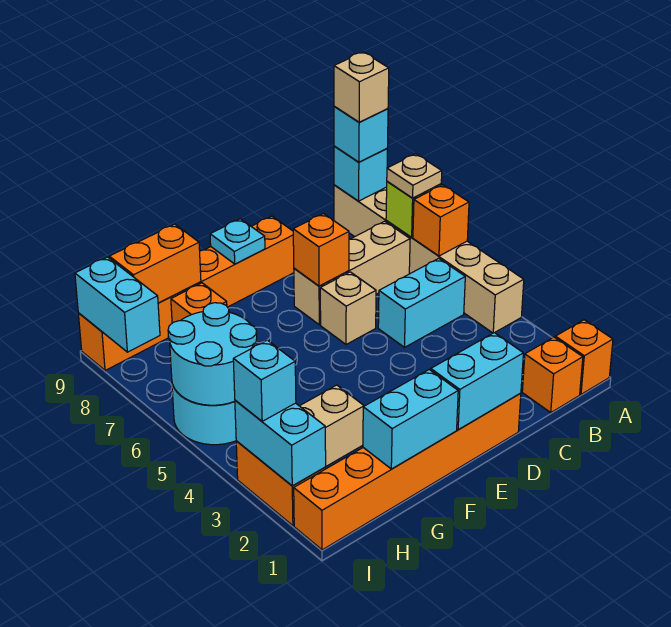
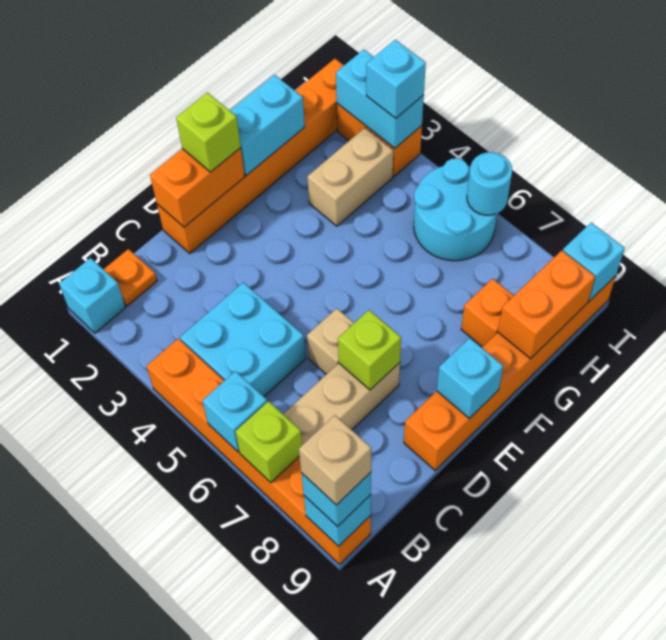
orange brick A1 level 1 -> cyan brick A1 level 1
tan brick A4:A9 level 1 -> orange brick A4:A9 level 1
orange brick A6 level 2 -> cyan brick A6 level 2
tan plate A7 level 3 -> none
orange brick B1 level 1 -> orange plate B1 level 1
cyan brick B5:C5 level 1 -> cyan brick B4:C5 level 1
cyan brick D1:E1 level 2 -> orange brick D1:E1 level 2
orange brick D7 level 2 -> lime brick D7 level 2
none -> lime brick E1 level 3
cyan plate E9 level 2 -> cyan brick E9 level 2
cyan round brick H5:I6 level 2 -> cyan round brick I6 level 2
cyan brick I8:I9 level 2 -> cyan brick I9 level 2

